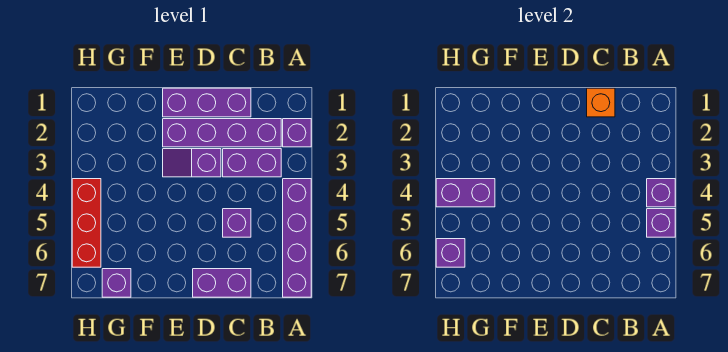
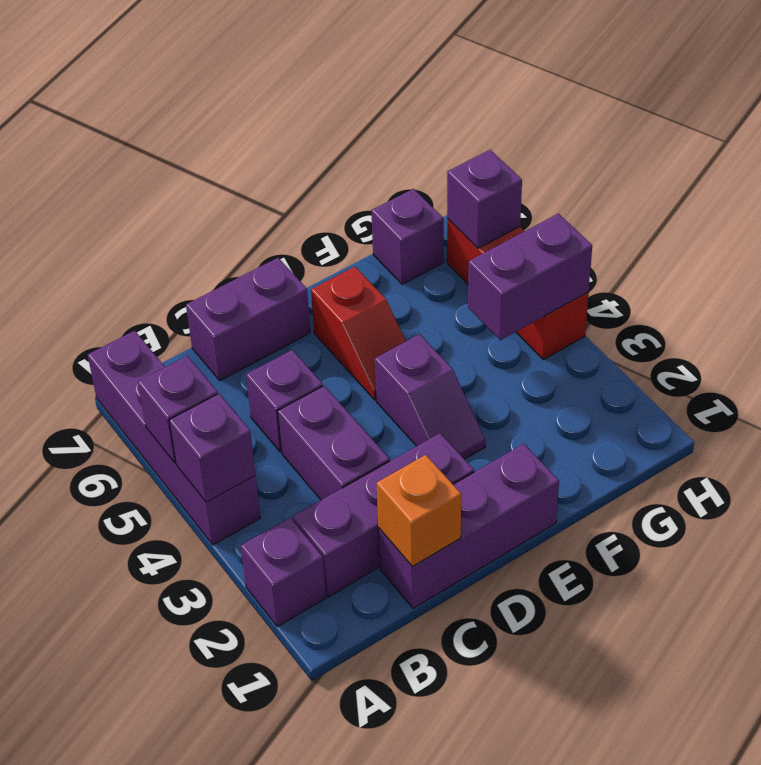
purple brick B2:E2 level 1 -> purple brick B2:D2 level 1
purple brick B3:C3 level 1 -> purple brick C3:C4 level 1
purple slope D3:E3 level 1 top D -> purple slope E3:E4 level 1 top 4
none -> red slope E5:E6 level 1 top 6

